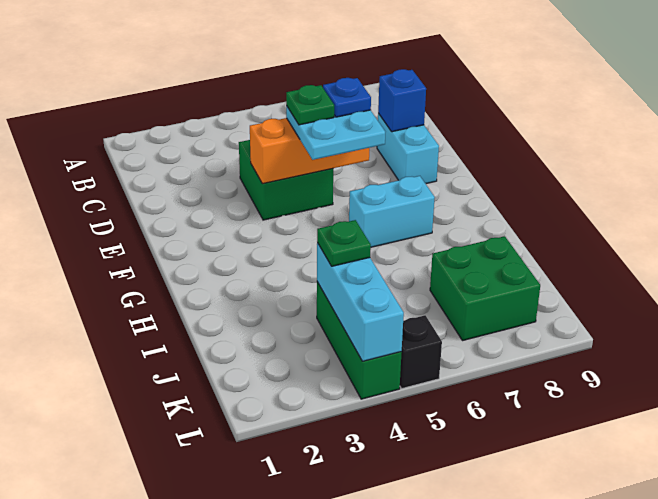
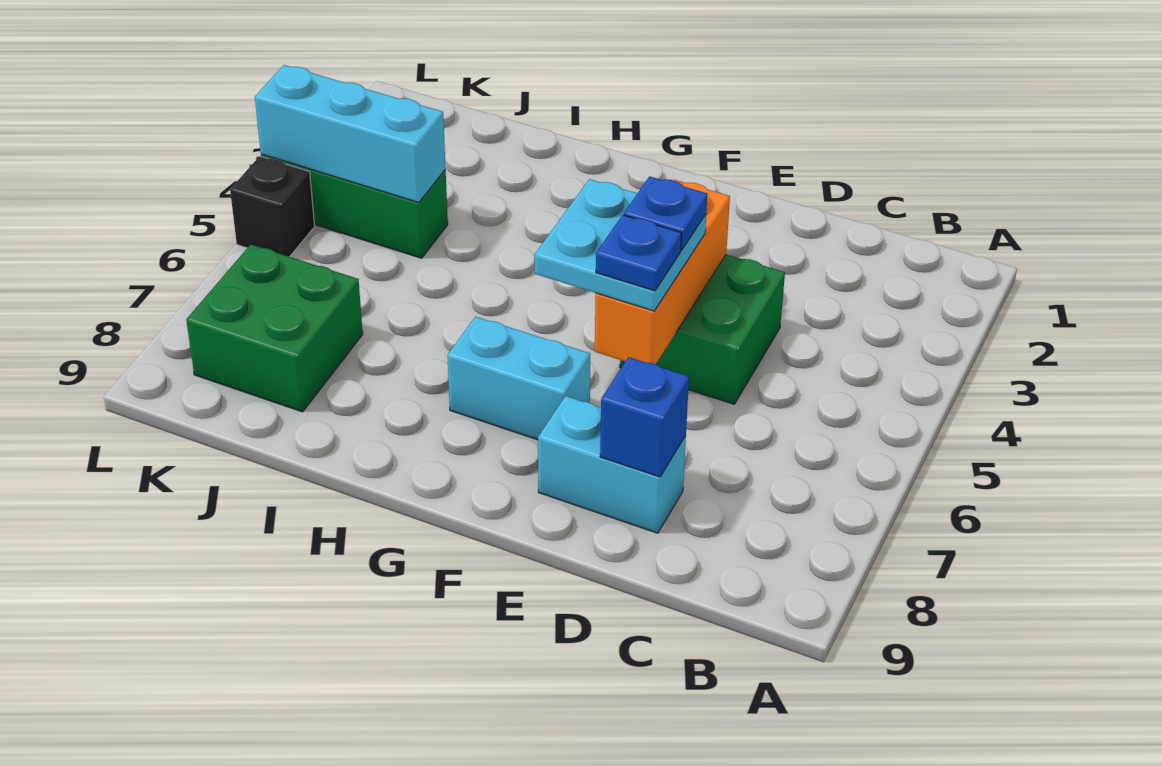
green plate E5 level 4 -> blue plate E5 level 4
cyan brick G6:G7 level 1 -> cyan brick F7:G7 level 1
green plate J4 level 3 -> none

